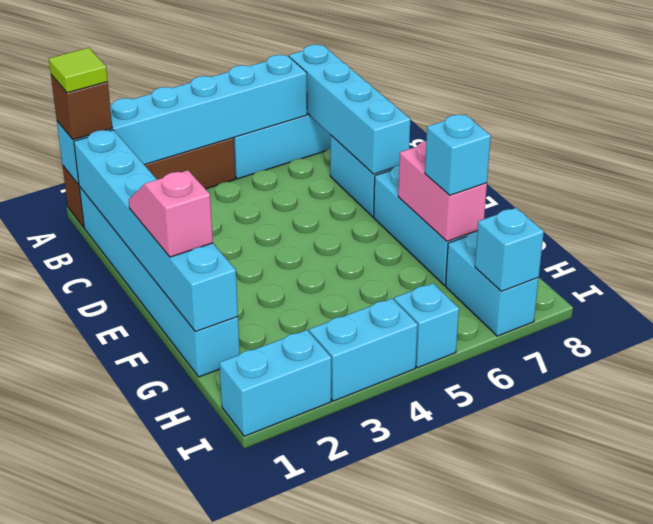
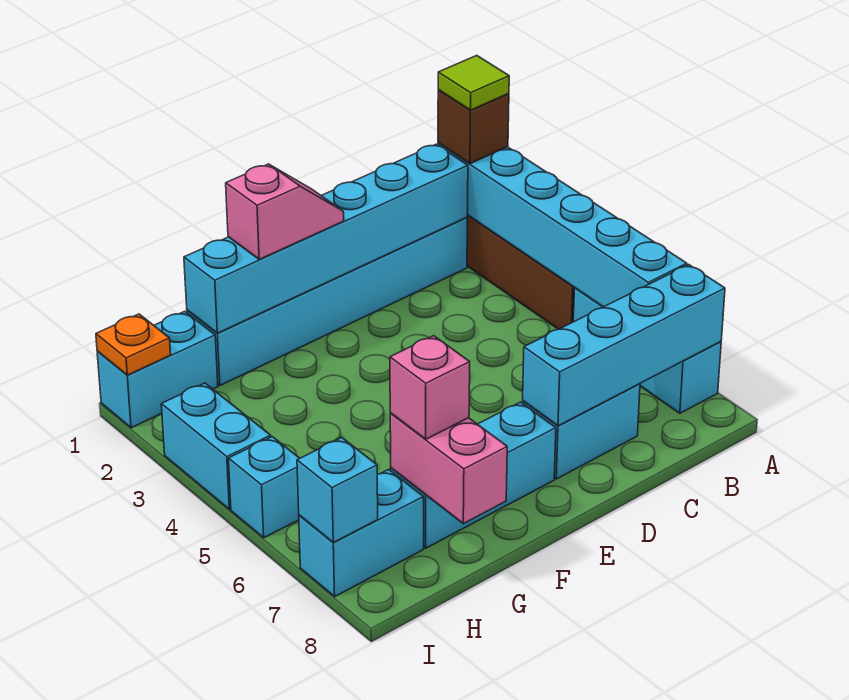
pink brick F7:G7 level 2 -> pink brick G7:G8 level 2
cyan brick G7 level 3 -> pink brick G7 level 3
cyan brick I1:I2 level 1 -> cyan brick H1:I1 level 1
none -> orange plate I1 level 2

